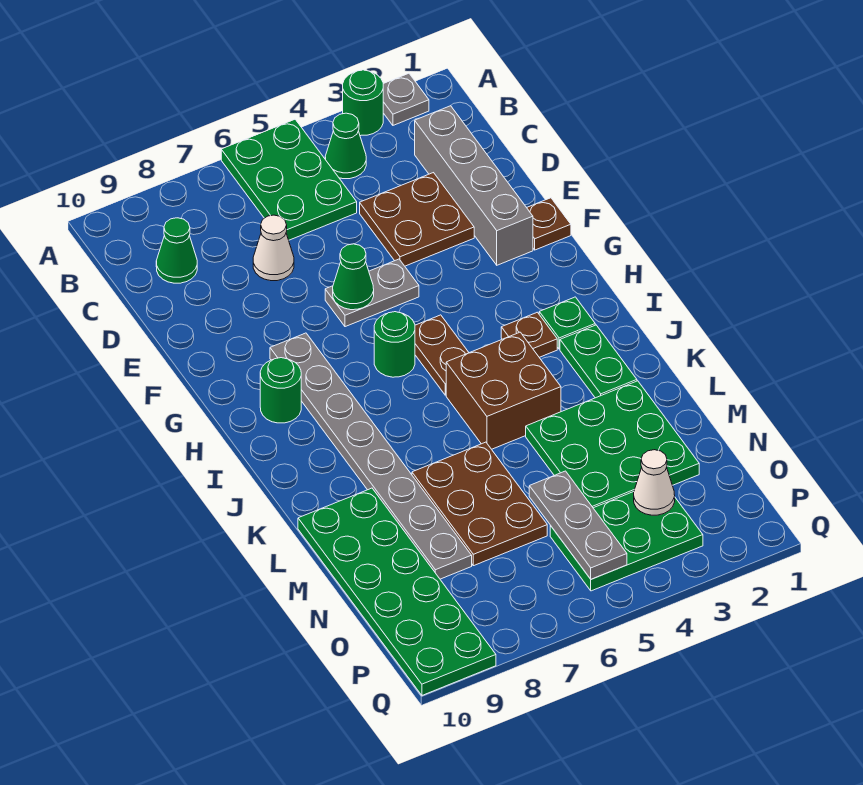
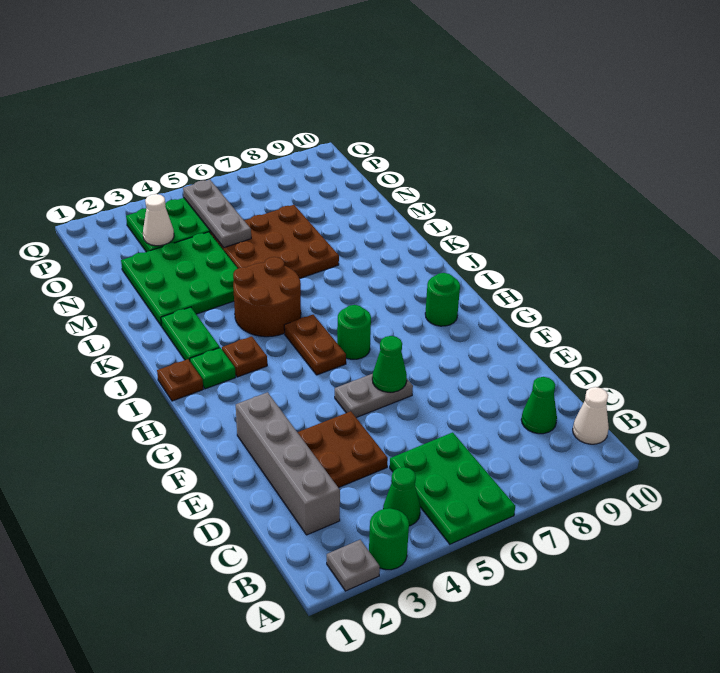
white cone D7 level 1 -> white cone B10 level 1
brown plate F1 level 1 -> brown plate I1 level 1
grey plate G8:N8 level 1 -> none
brown brick J4:K5 level 1 -> brown round brick J4:K5 level 1
brown plate L6:N7 level 1 -> brown plate L5:N7 level 1
green plate L9:Q10 level 1 -> none

